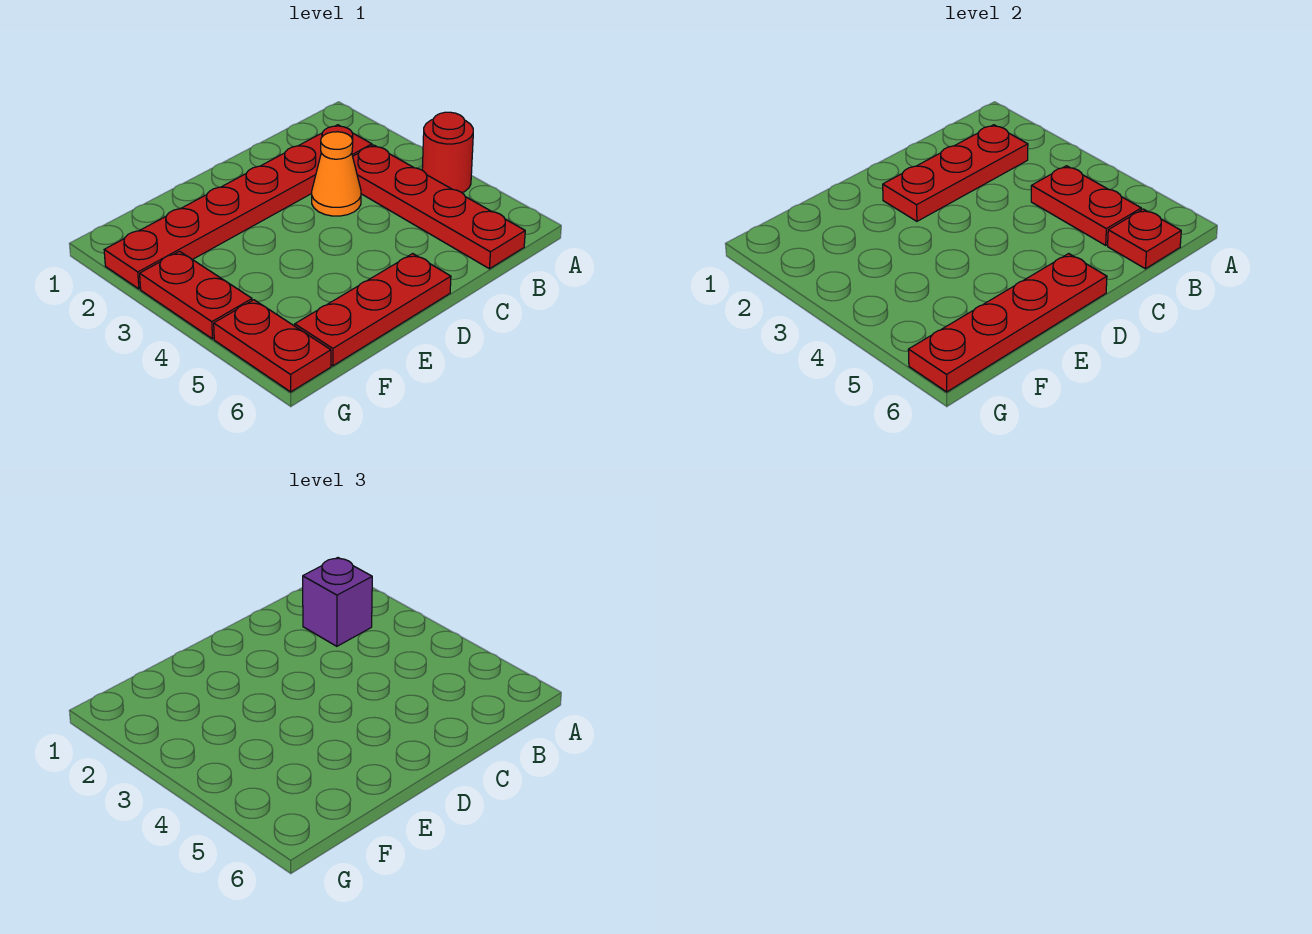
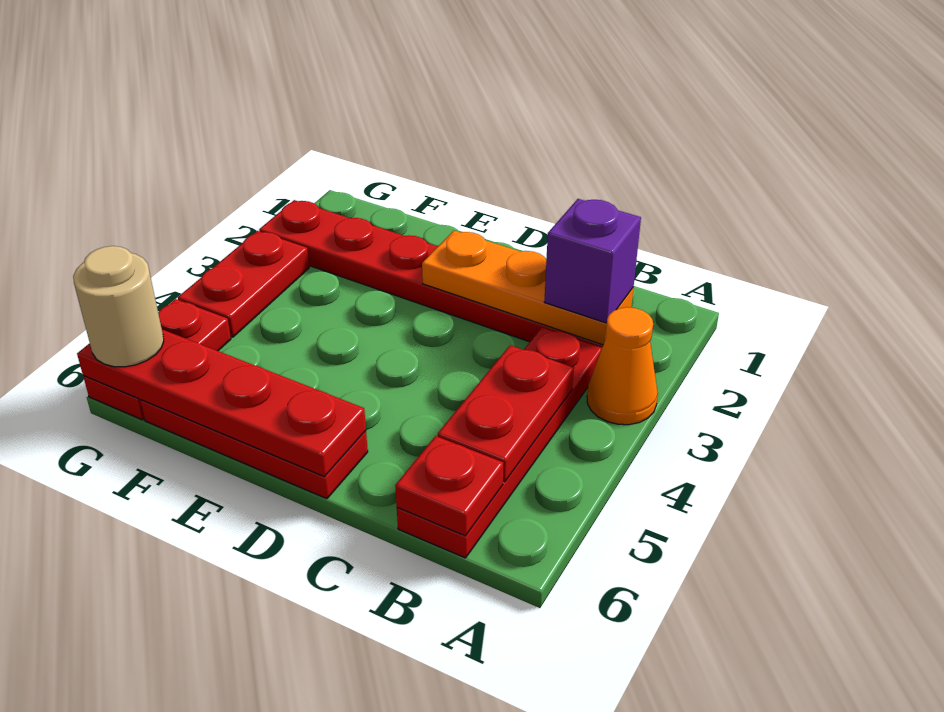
red round brick A4 level 1 -> none
red plate B2:D2 level 2 -> orange plate B2:D2 level 2
orange cone C3 level 1 -> orange cone A3 level 1
none -> tan round brick G6 level 3

